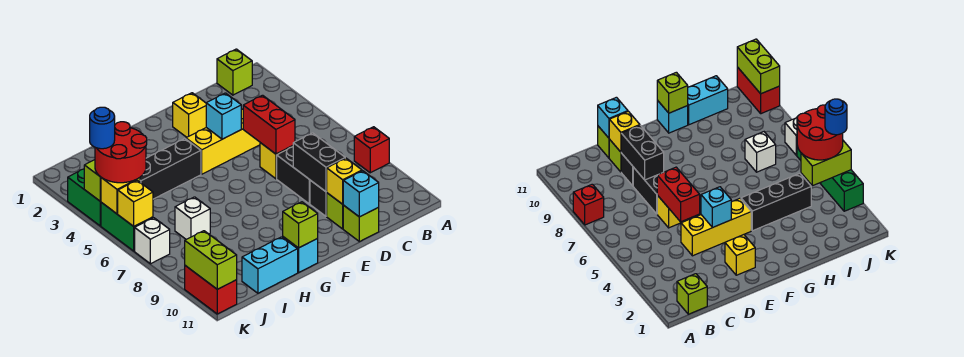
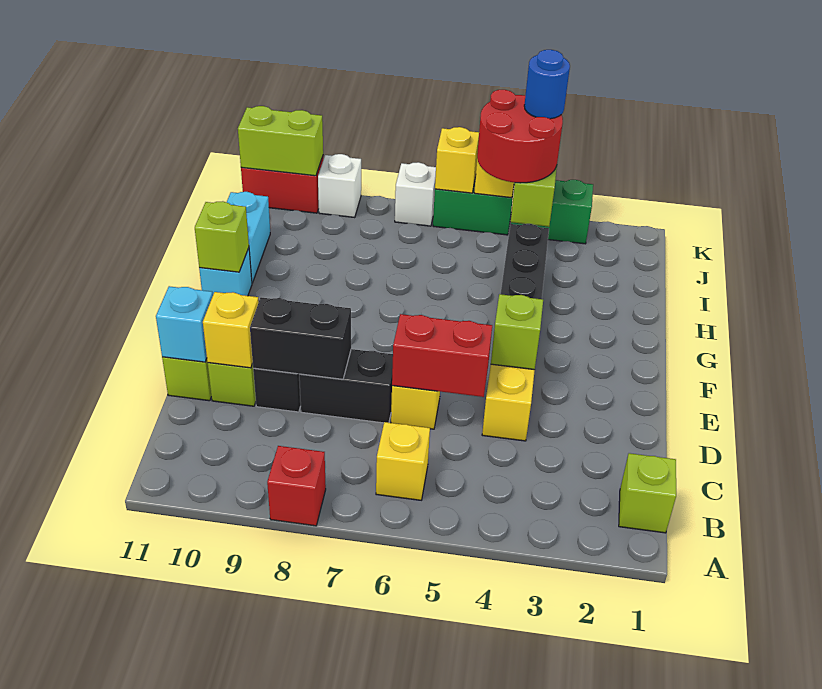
yellow brick E2 level 1 -> yellow brick B6 level 1
cyan brick E4 level 2 -> lime brick E4 level 2
white brick I7 level 1 -> white brick K9 level 1

